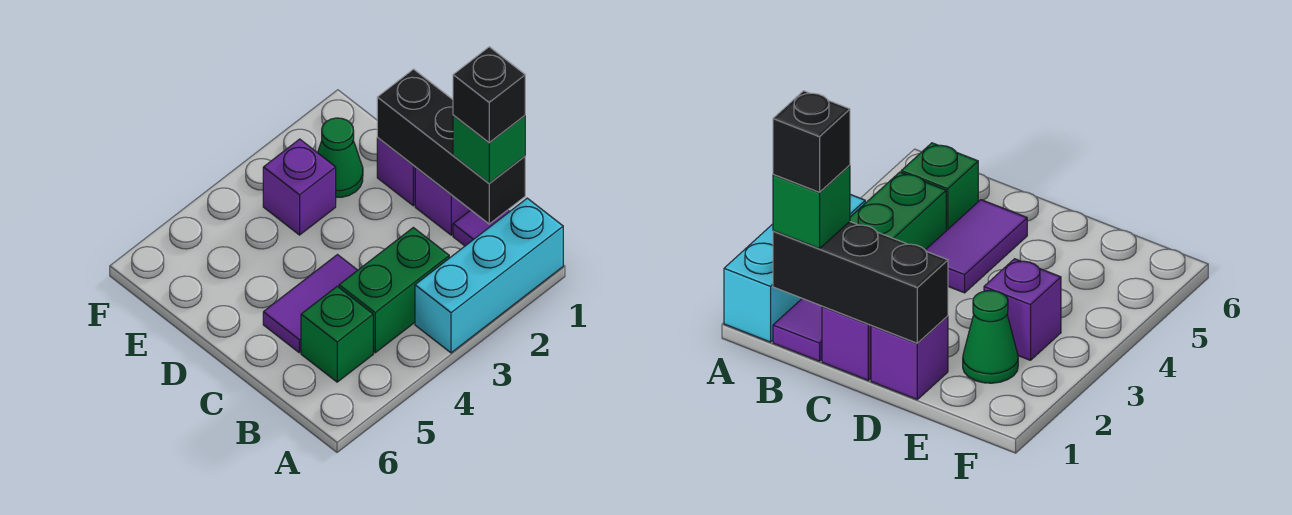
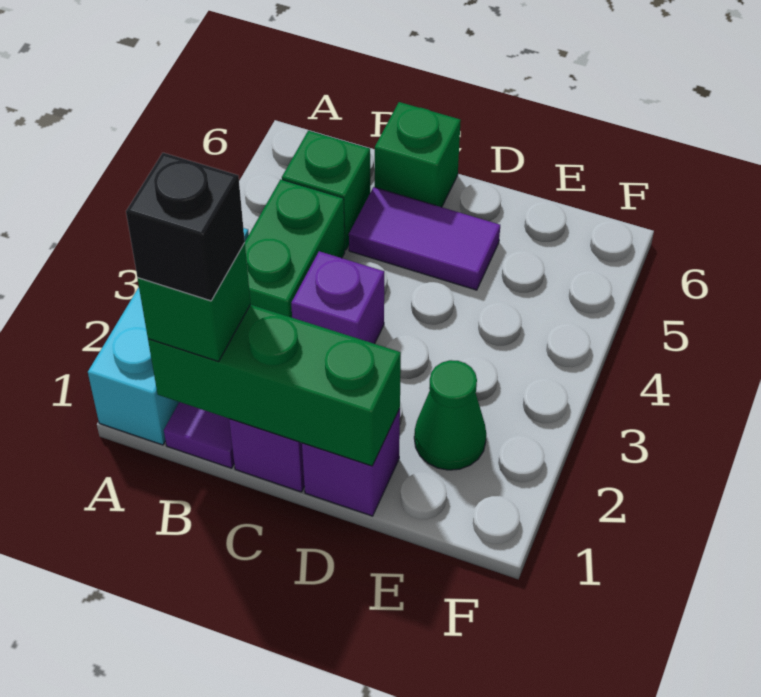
black brick B1:D1 level 2 -> green brick B1:D1 level 2
purple tile C4:C5 level 1 -> purple tile C5:D5 level 1
none -> green brick C6 level 1
purple brick E3 level 1 -> purple brick C3 level 1

